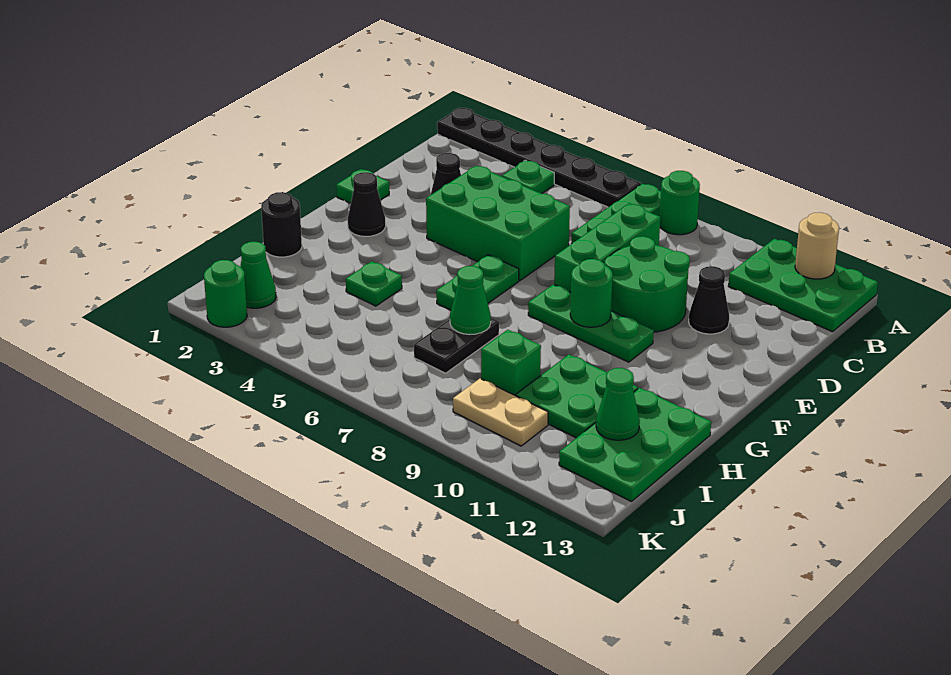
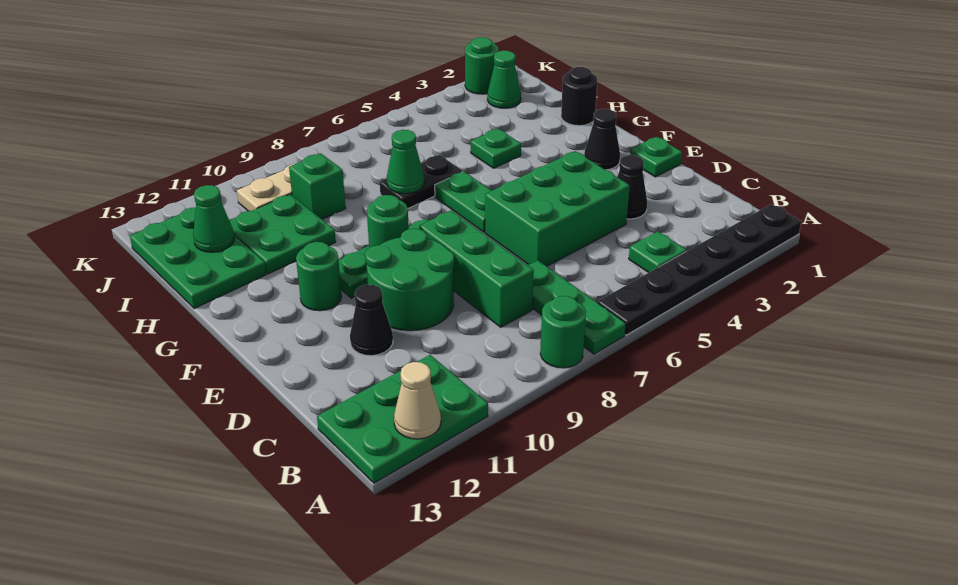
tan round brick A12 level 2 -> tan cone A12 level 2
none -> green round brick F11 level 1
black plate H7:I7 level 1 -> black plate H6:H7 level 1

